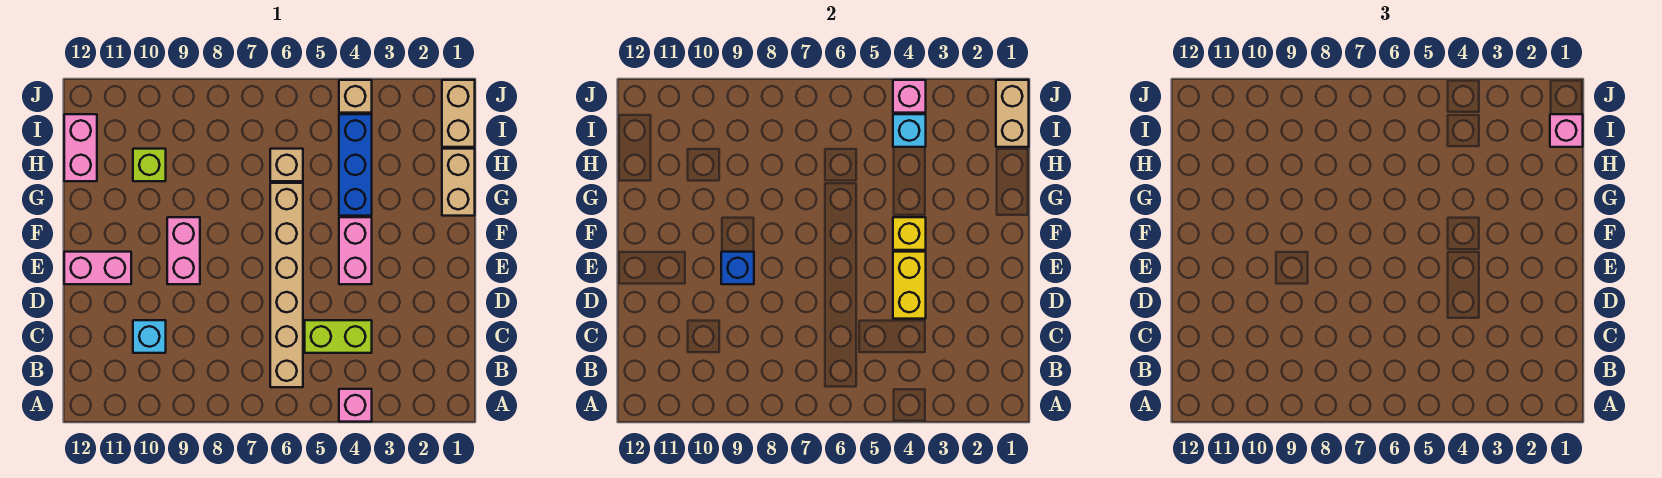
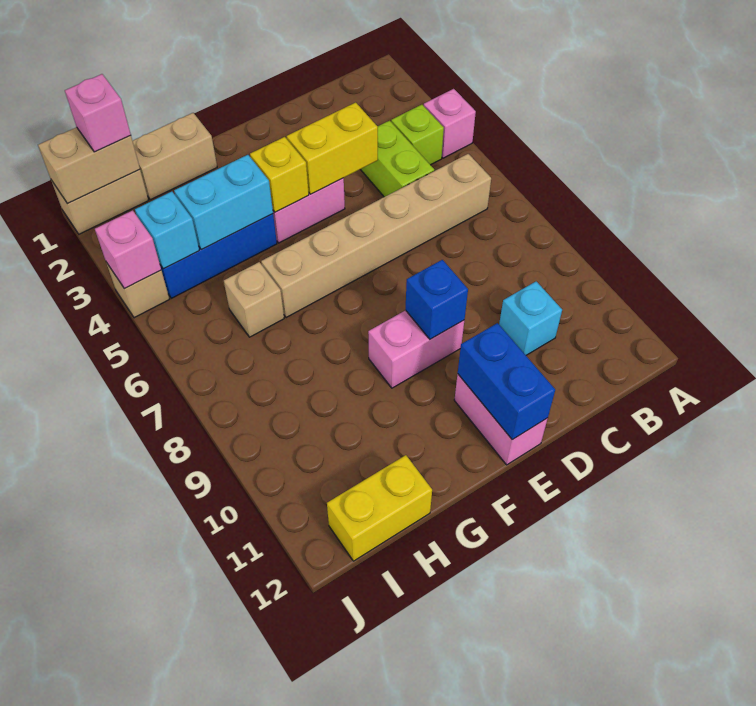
none -> blue brick E11:E12 level 2
none -> cyan brick G4:H4 level 2
lime brick H10 level 1 -> lime brick B4 level 1
pink brick H12:I12 level 1 -> yellow brick H12:I12 level 1

